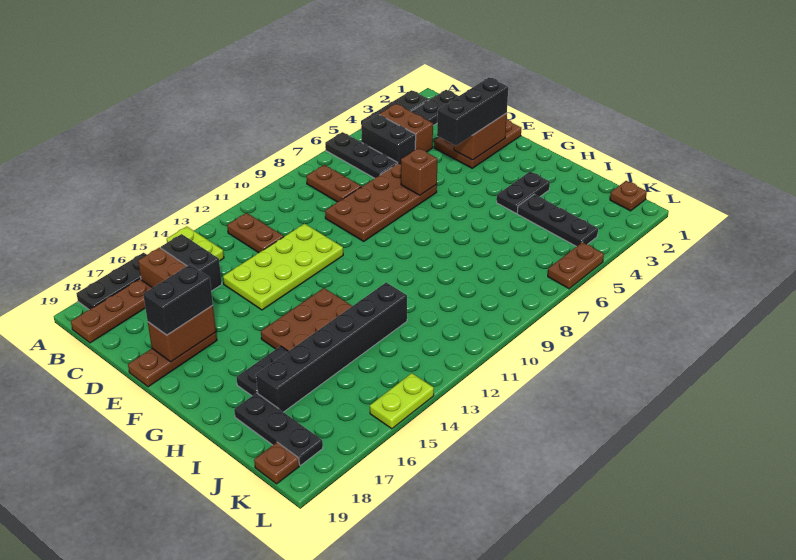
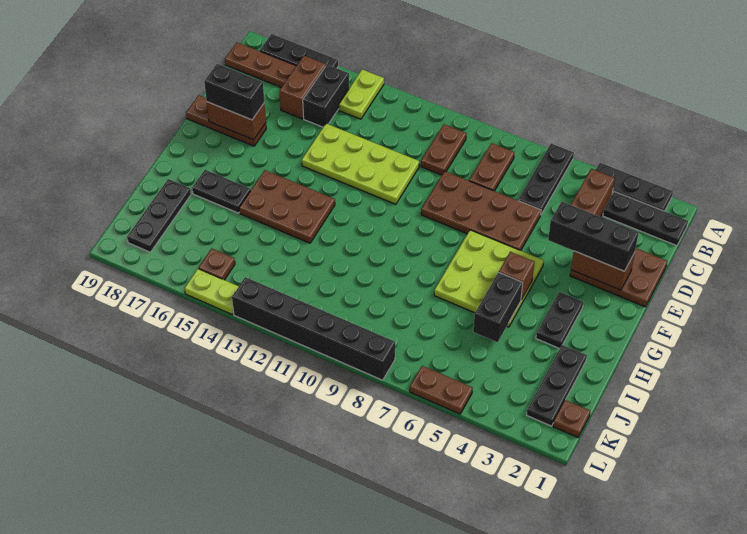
black brick B5:C5 level 1 -> black brick H5:I5 level 2
brown plate B12:C12 level 1 -> brown plate B10:C10 level 1
brown brick E6 level 2 -> brown brick G5 level 2
none -> lime plate F5:H7 level 1
black plate H3:H4 level 1 -> black plate G3:H3 level 1
black plate I4:K4 level 1 -> black plate I2:K2 level 1
black brick I12:I17 level 1 -> black brick L8:L13 level 1
brown plate K19 level 1 -> brown plate K15 level 1

